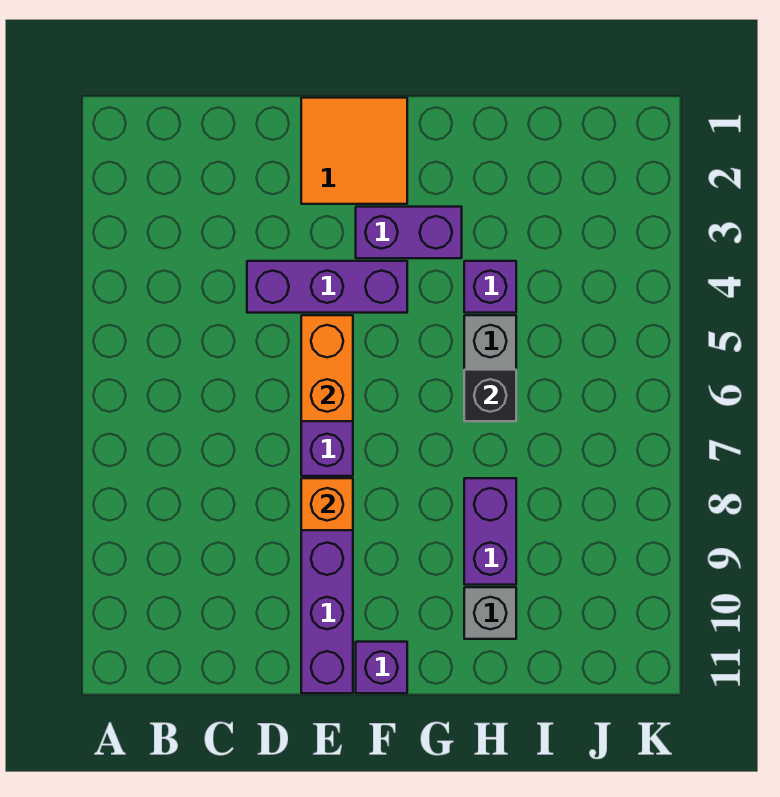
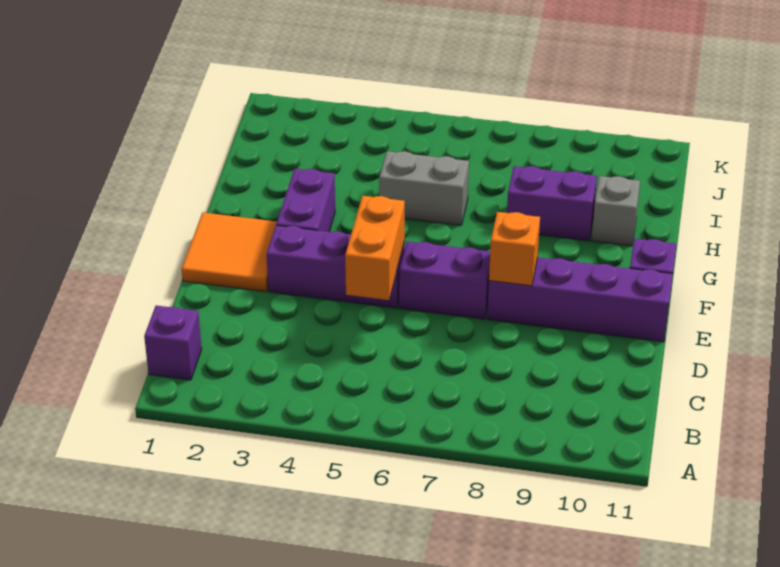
purple brick D4:F4 level 1 -> purple brick E3:E5 level 1
orange brick E5:E6 level 2 -> orange brick D5:E5 level 2
purple brick H4 level 1 -> purple brick B1 level 1
black brick H6 level 2 -> none

